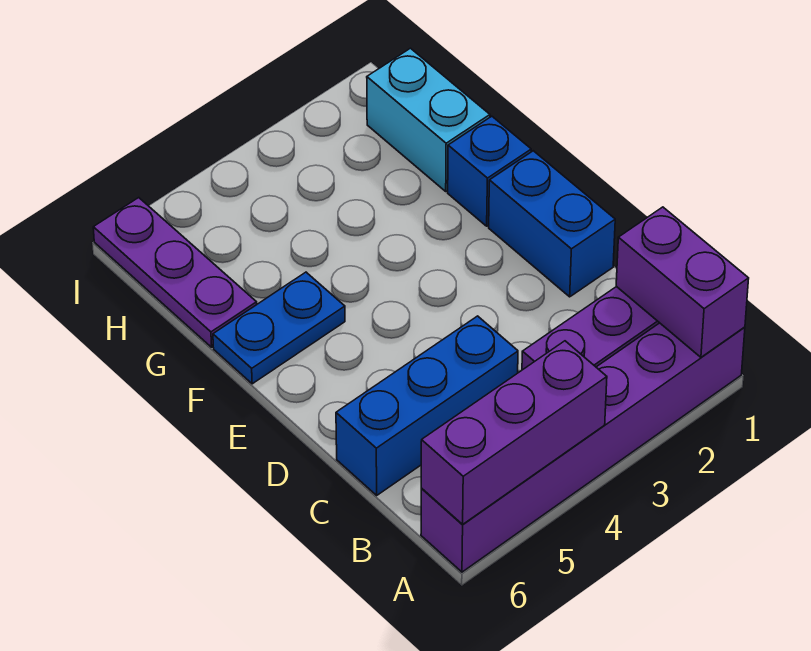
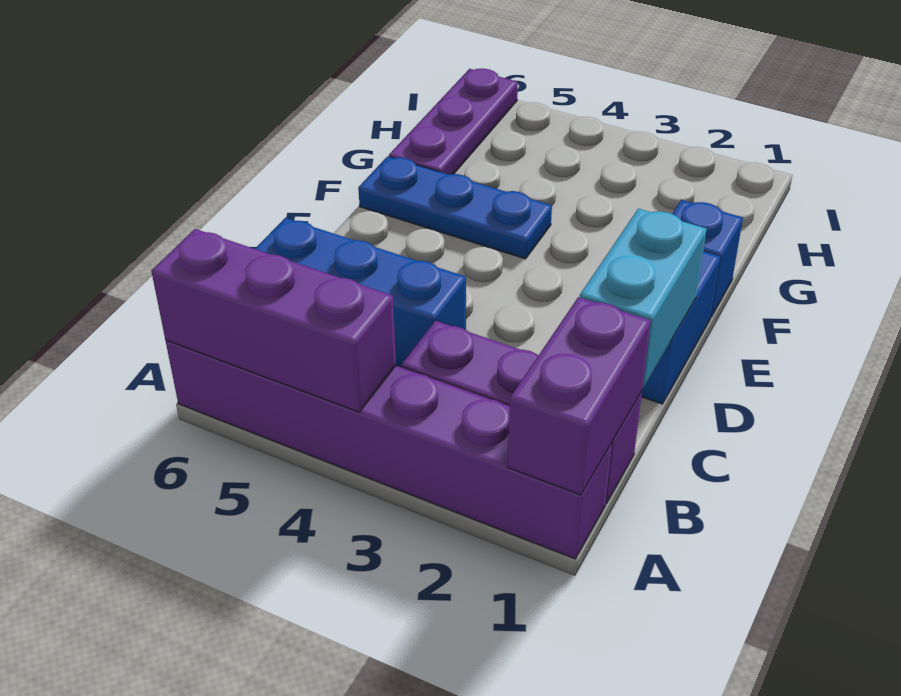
blue plate F5:F6 level 1 -> blue plate F4:F6 level 1
cyan brick G1:H1 level 1 -> cyan brick C1:D1 level 2

